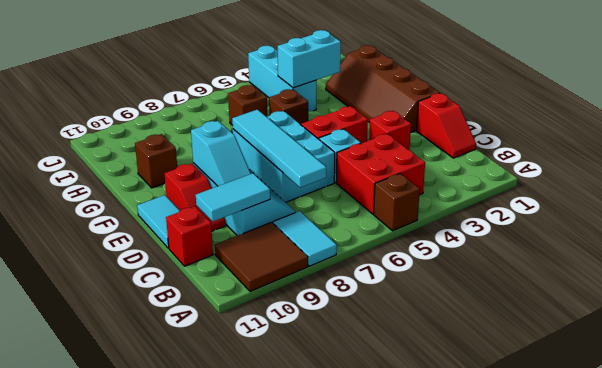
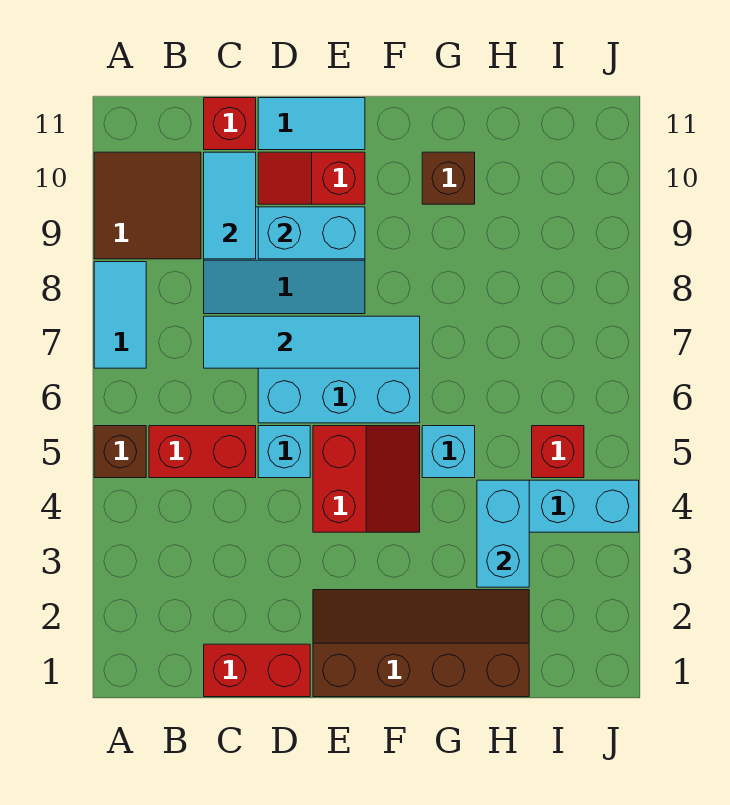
cyan tile A8:B8 level 1 -> cyan tile A7:A8 level 1
red brick B4:C5 level 1 -> red brick B5:C5 level 1
red slope C1:D1 level 1 top D -> red brick C1:D1 level 1
red brick D3 level 1 -> red brick I5 level 1
cyan slope D9:E9 level 2 top E -> cyan brick D9:E9 level 2
brown brick G5 level 1 -> cyan brick G5 level 1
brown brick H6 level 1 -> none

